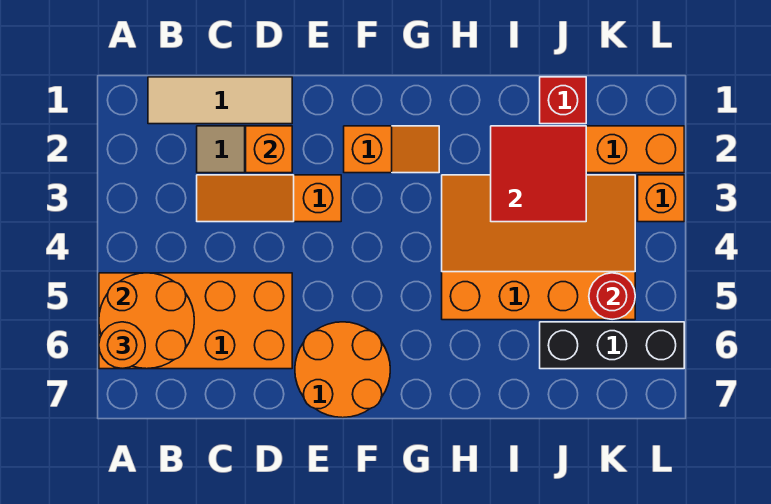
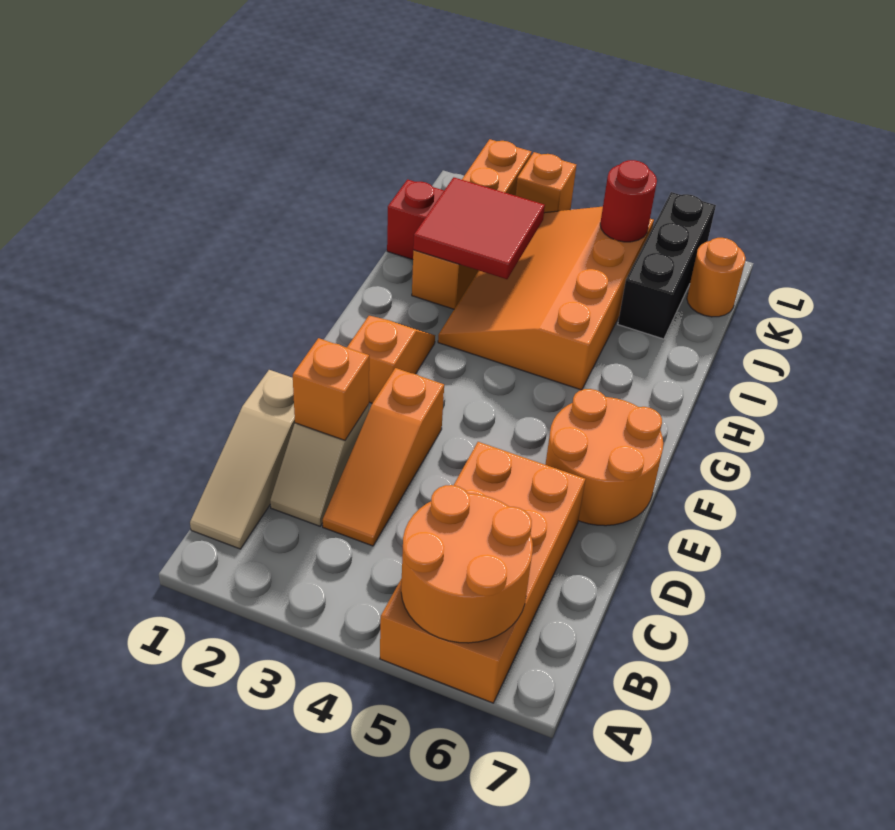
orange round brick A6 level 3 -> orange round brick K7 level 1
tan tile B1:D1 level 1 -> tan slope B1:D1 level 1 top D

